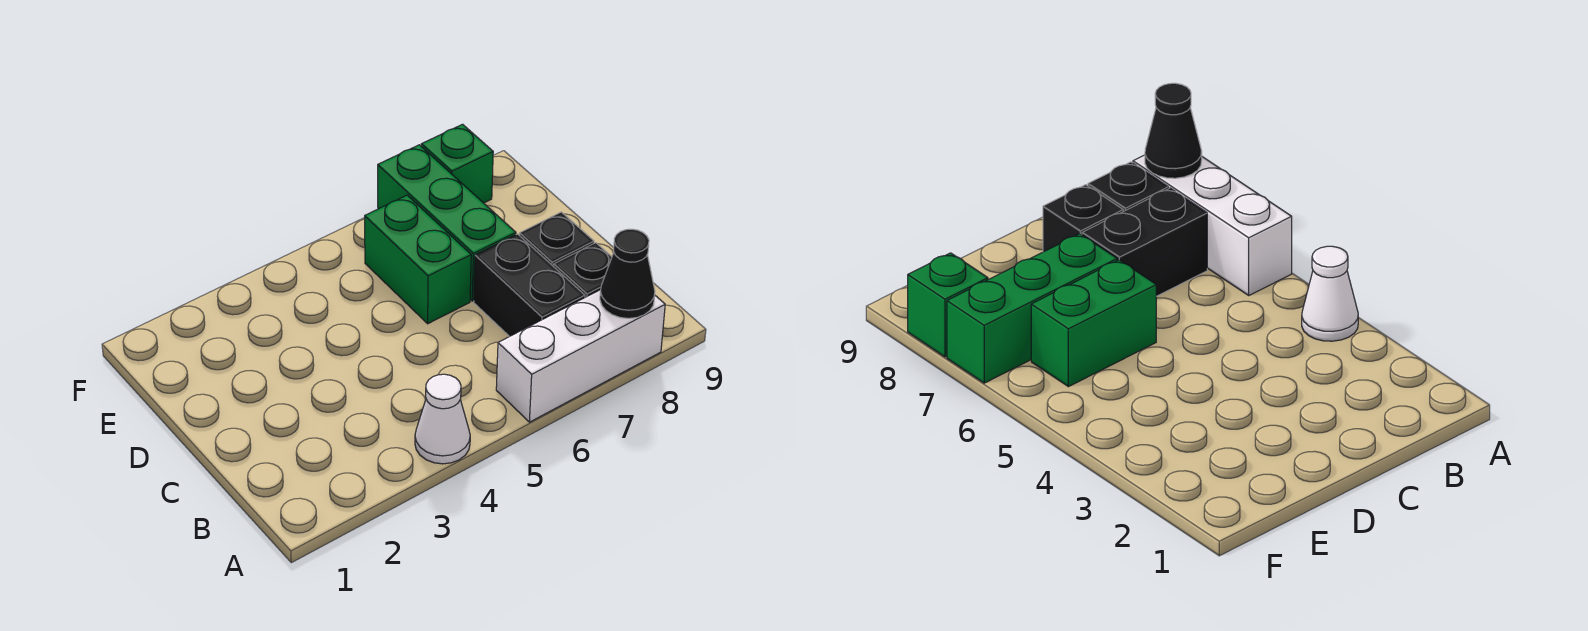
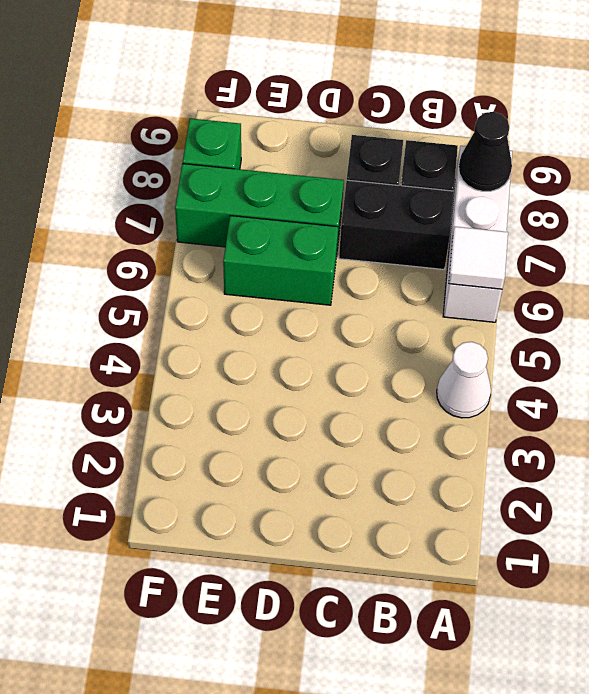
none -> white tile A6 level 2

